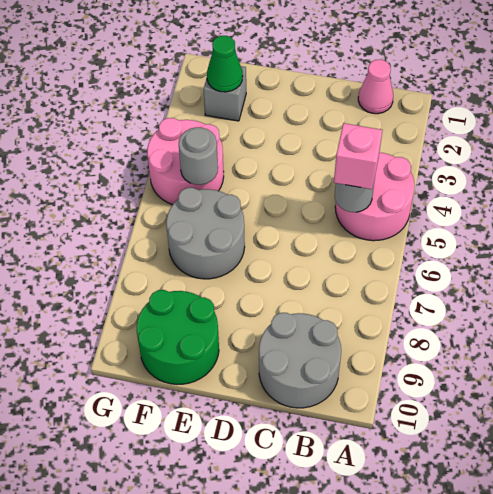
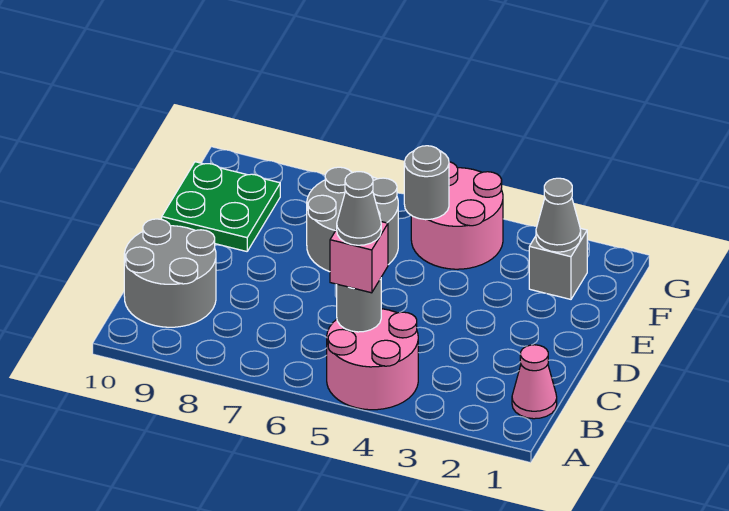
none -> grey cone B5 level 4
green round brick E9:F10 level 1 -> green plate E9:F10 level 1
green cone F2 level 2 -> grey cone F2 level 2

